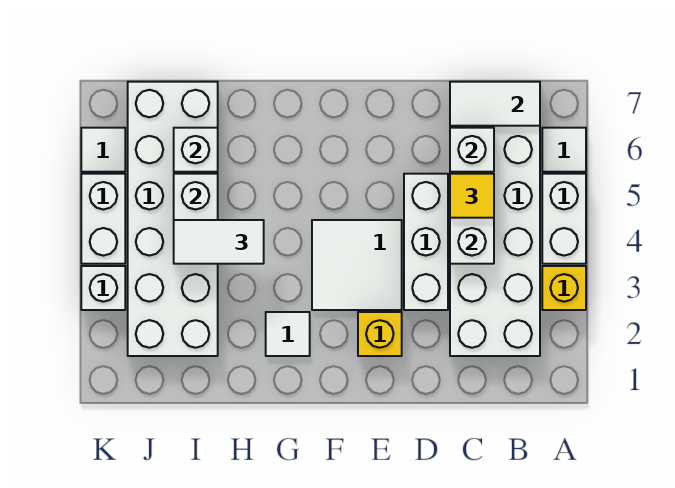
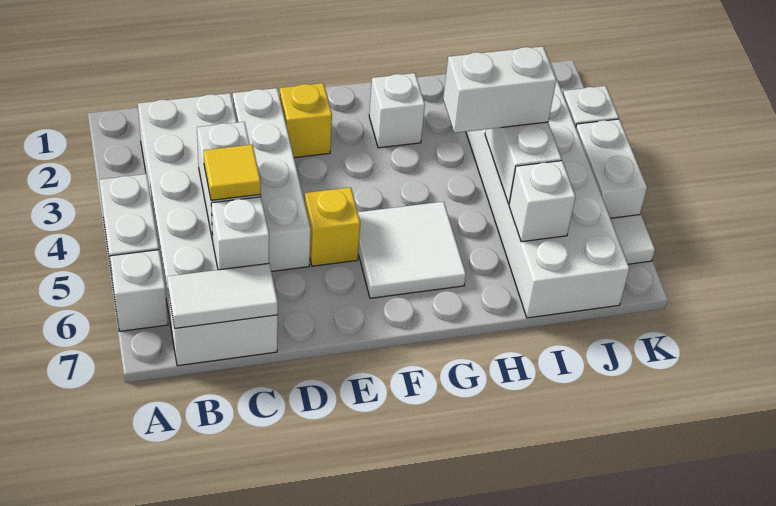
yellow brick A3 level 1 -> yellow brick E5 level 1
white tile A6 level 1 -> white brick A6 level 1
white brick D3:D5 level 1 -> white brick D2:D5 level 1
white tile E3:F4 level 1 -> white tile F5:G6 level 1
white tile G2 level 1 -> white brick G2 level 1
white tile H4:I4 level 3 -> white brick H4:I4 level 3

